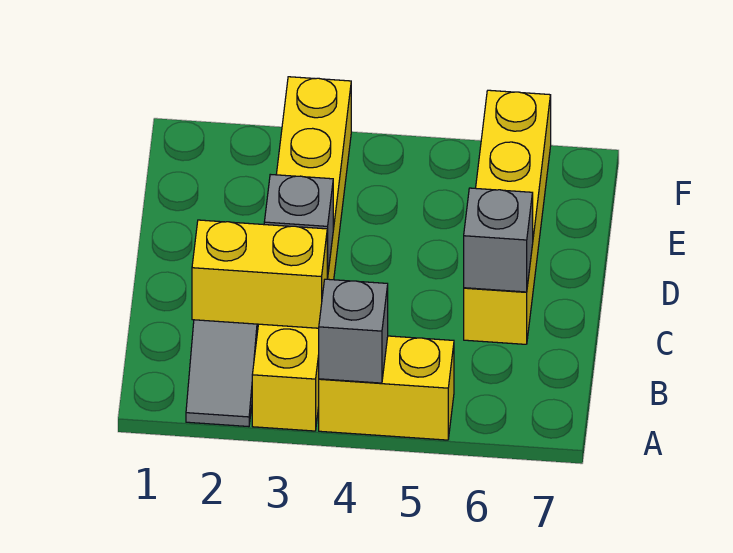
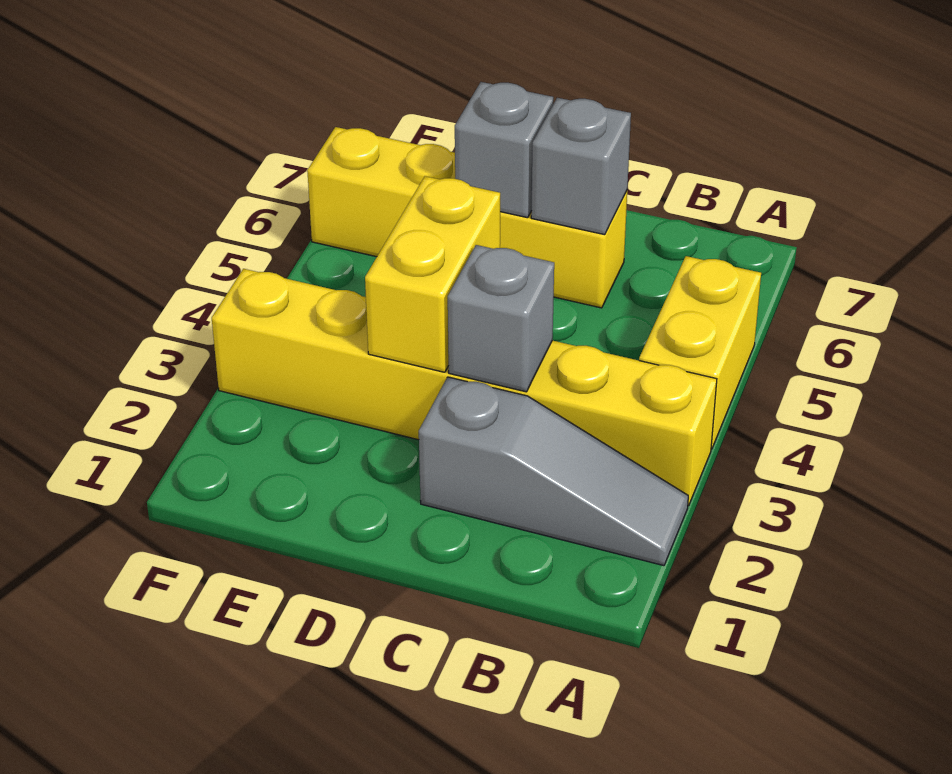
grey brick A4 level 2 -> grey brick D6 level 2
yellow brick B2:B3 level 2 -> yellow brick D3:D4 level 2

